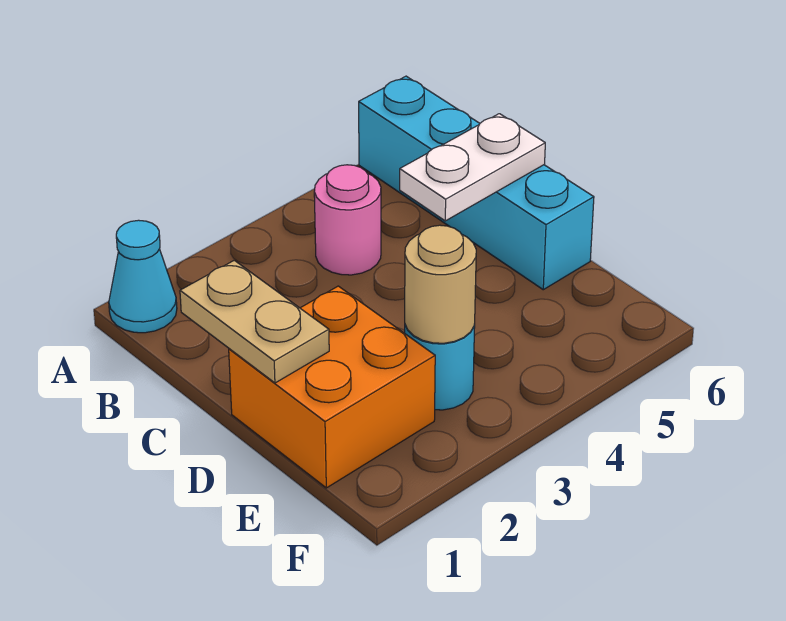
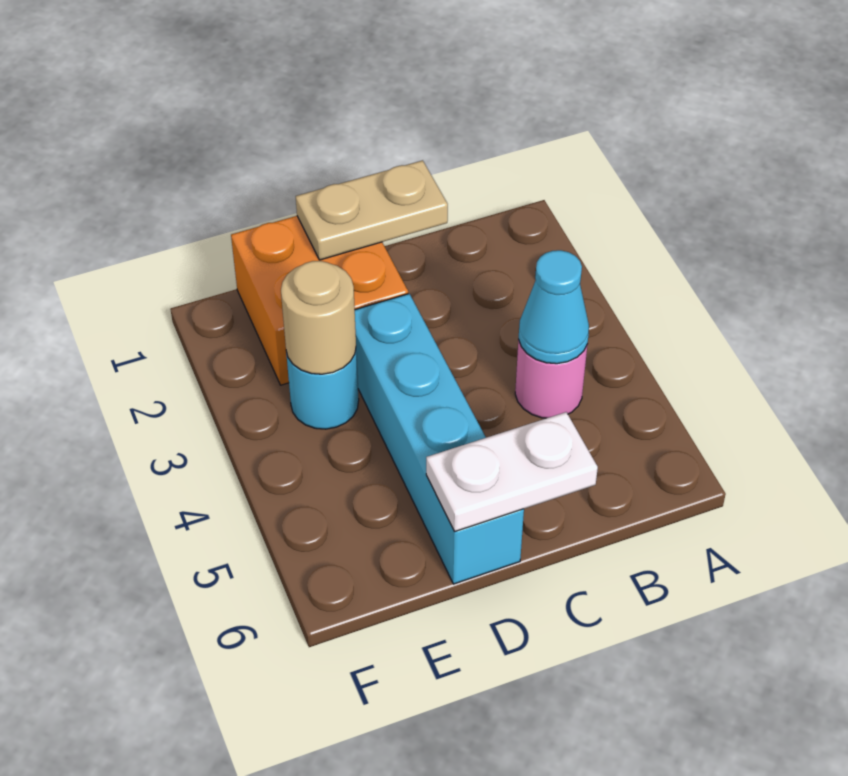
cyan cone A1 level 1 -> cyan cone B4 level 2
cyan brick A6:D6 level 1 -> cyan brick D3:D6 level 1
white plate C5:C6 level 2 -> white plate C6:D6 level 2

